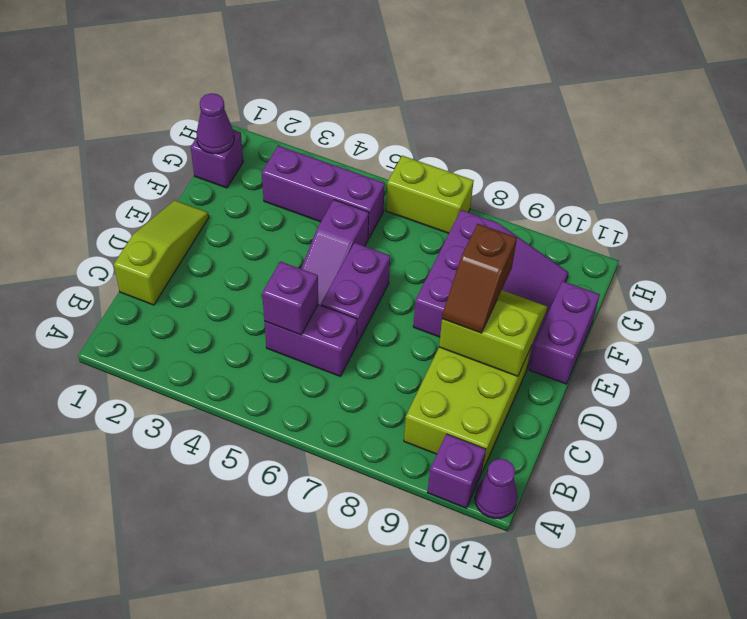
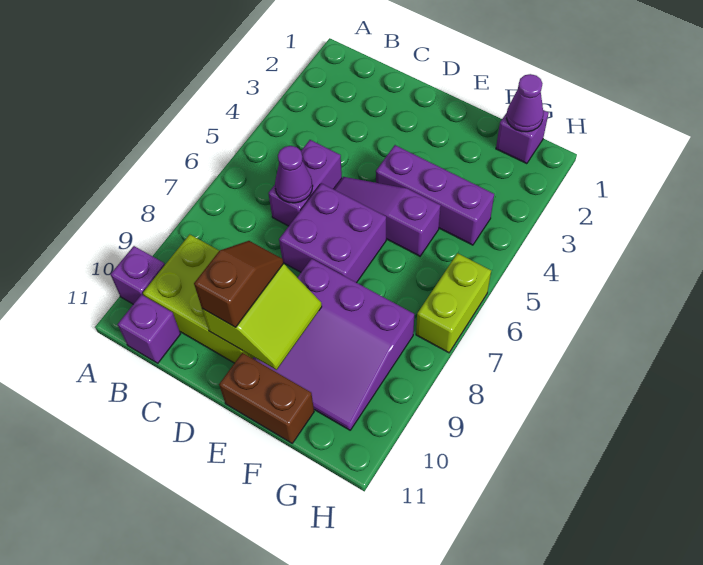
purple cone A11 level 1 -> purple cone C6 level 2
lime slope C1:E1 level 1 top C -> none
purple brick C5 level 2 -> purple brick B11 level 1
purple brick D6:E6 level 1 -> purple brick D6:E7 level 1
brown slope D9:E9 level 3 top E -> brown slope D9:D10 level 3 top 10
purple brick E11:F11 level 1 -> brown brick E11:F11 level 1
purple brick G3:G5 level 1 -> purple brick E4:G4 level 1

